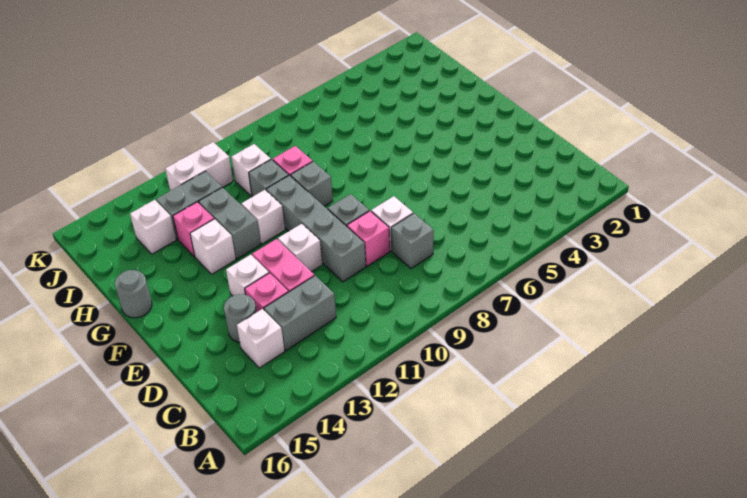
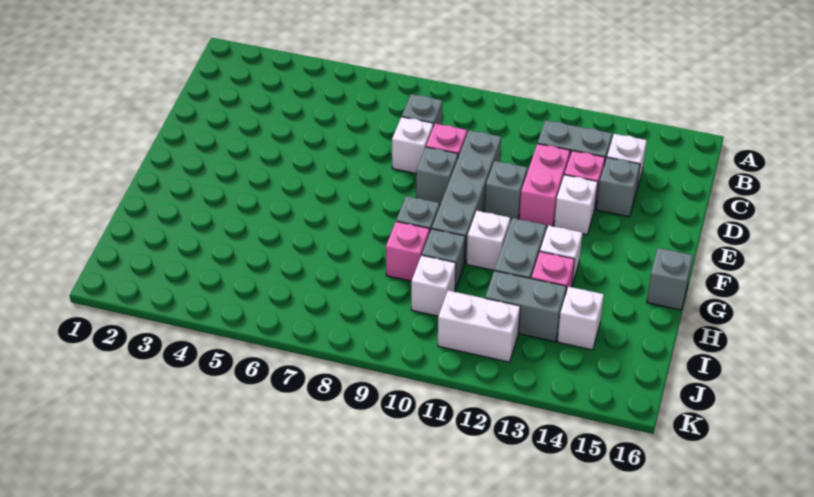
grey round brick D14 level 1 -> grey brick D14 level 1
white brick E11 level 1 -> grey brick E11 level 1
grey round brick G16 level 1 -> grey brick G16 level 1

